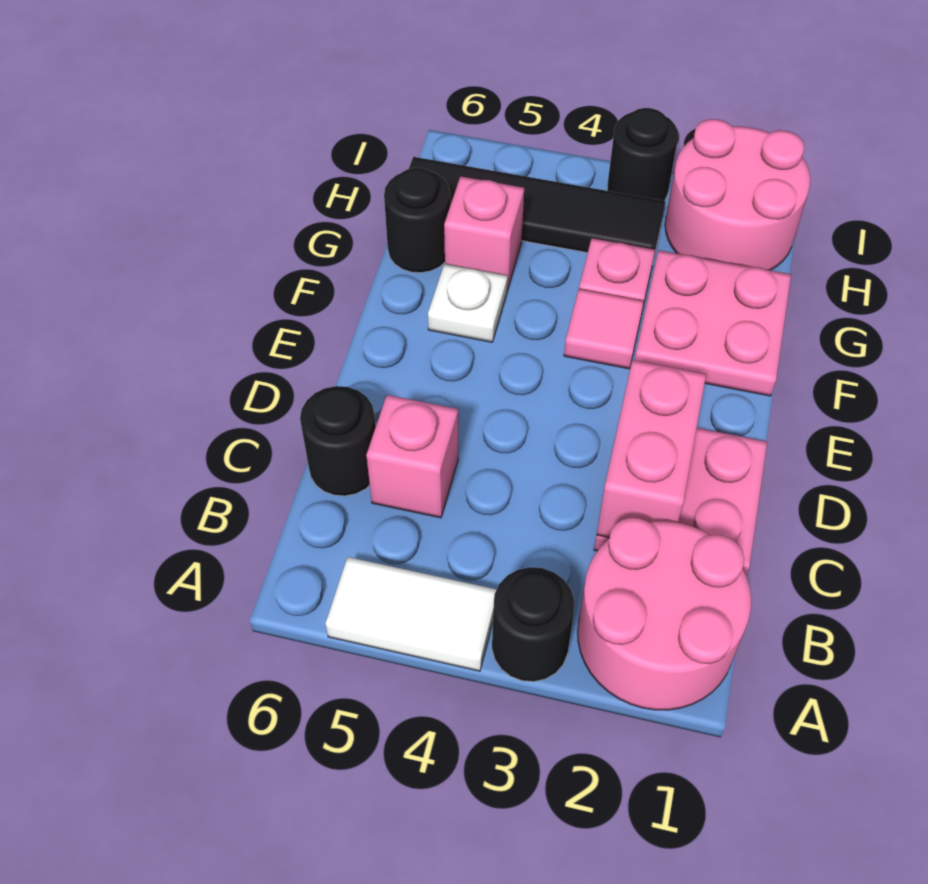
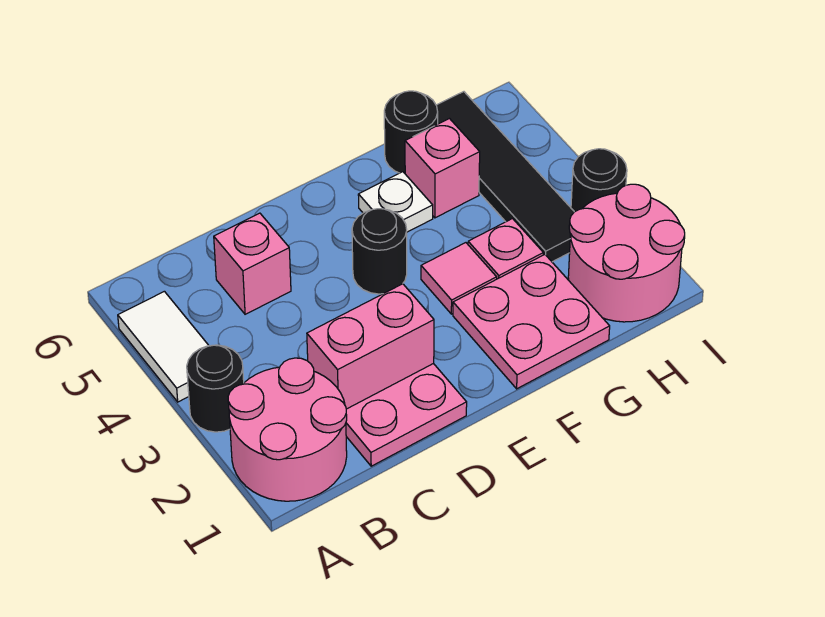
black round brick C6 level 1 -> black round brick E4 level 1

